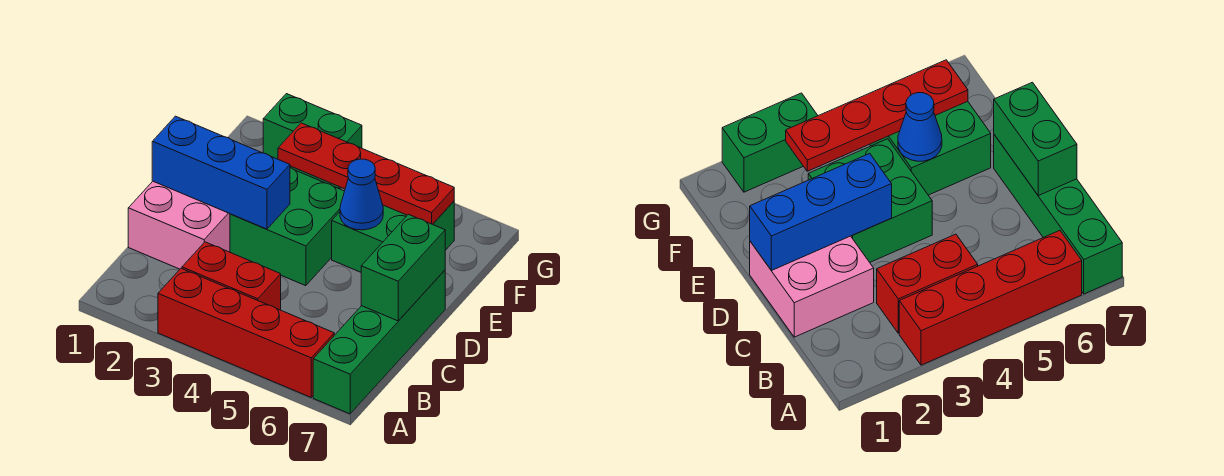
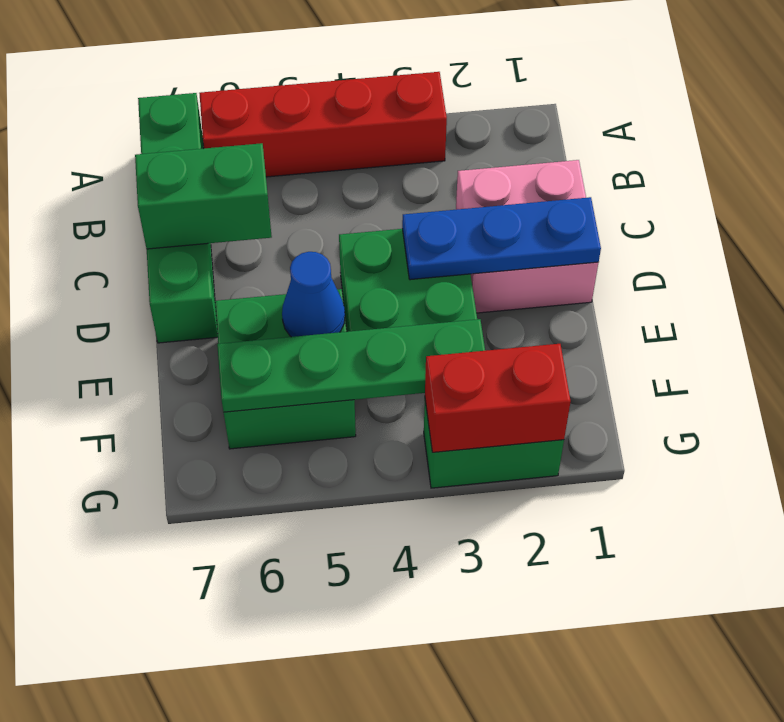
red brick B3:B4 level 1 -> red brick G2:G3 level 2
green brick C7:D7 level 2 -> green brick C6:C7 level 2
blue brick D1:D3 level 2 -> blue plate D1:D3 level 2
red plate F3:F6 level 2 -> green plate F3:F6 level 2

